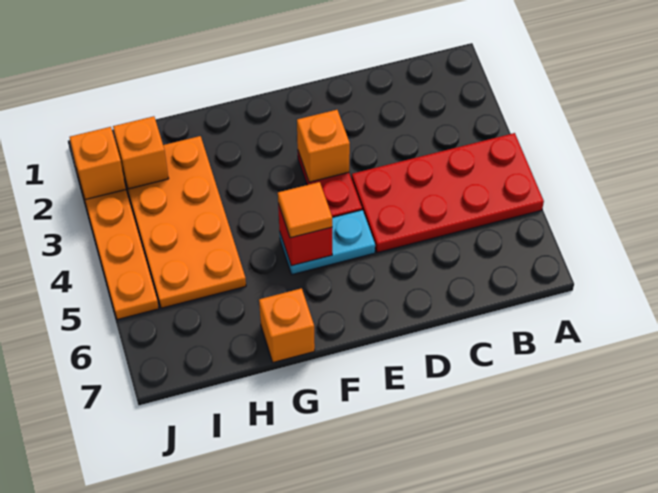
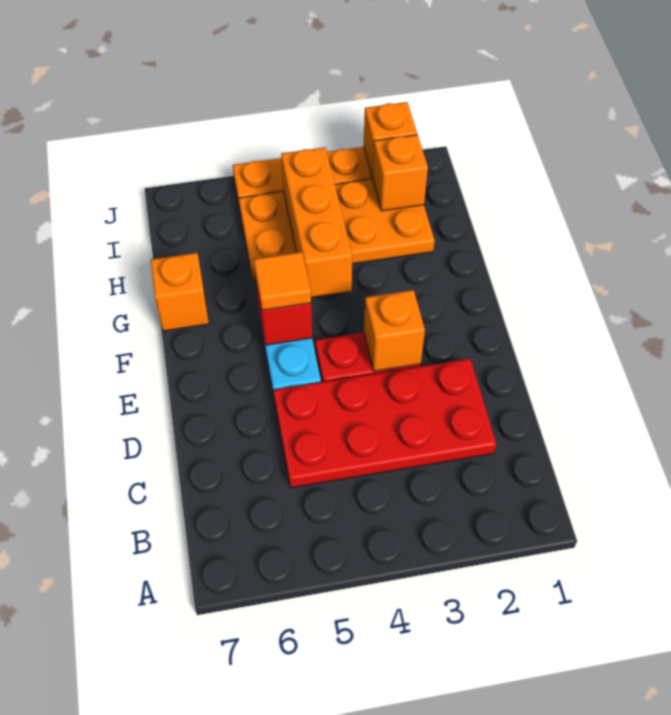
red plate A4:D5 level 1 -> red plate C2:D5 level 1
none -> orange brick G4:I4 level 2

